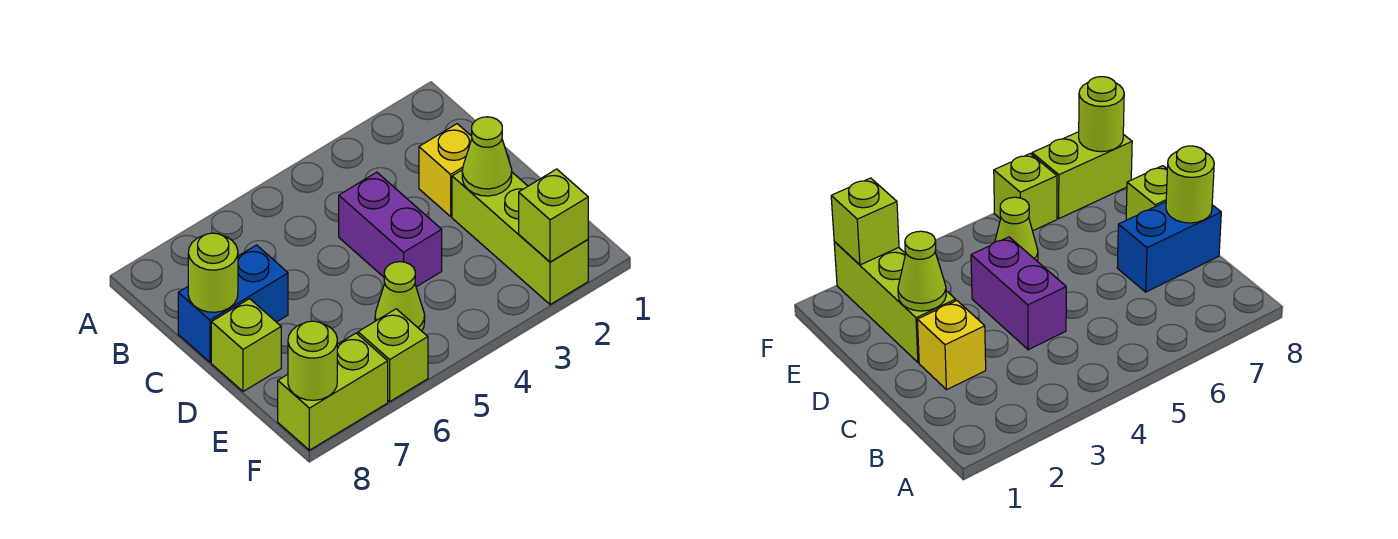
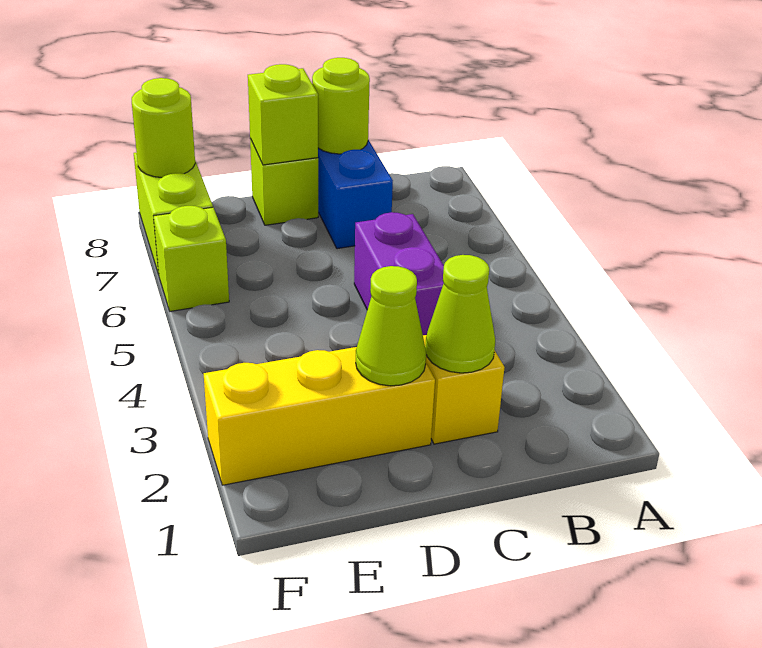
purple brick C4:D4 level 1 -> purple brick C4:C5 level 1
lime brick D2:F2 level 1 -> yellow brick D2:F2 level 1
lime cone E5 level 1 -> lime cone C2 level 2
lime brick F2 level 2 -> lime brick D8 level 2

